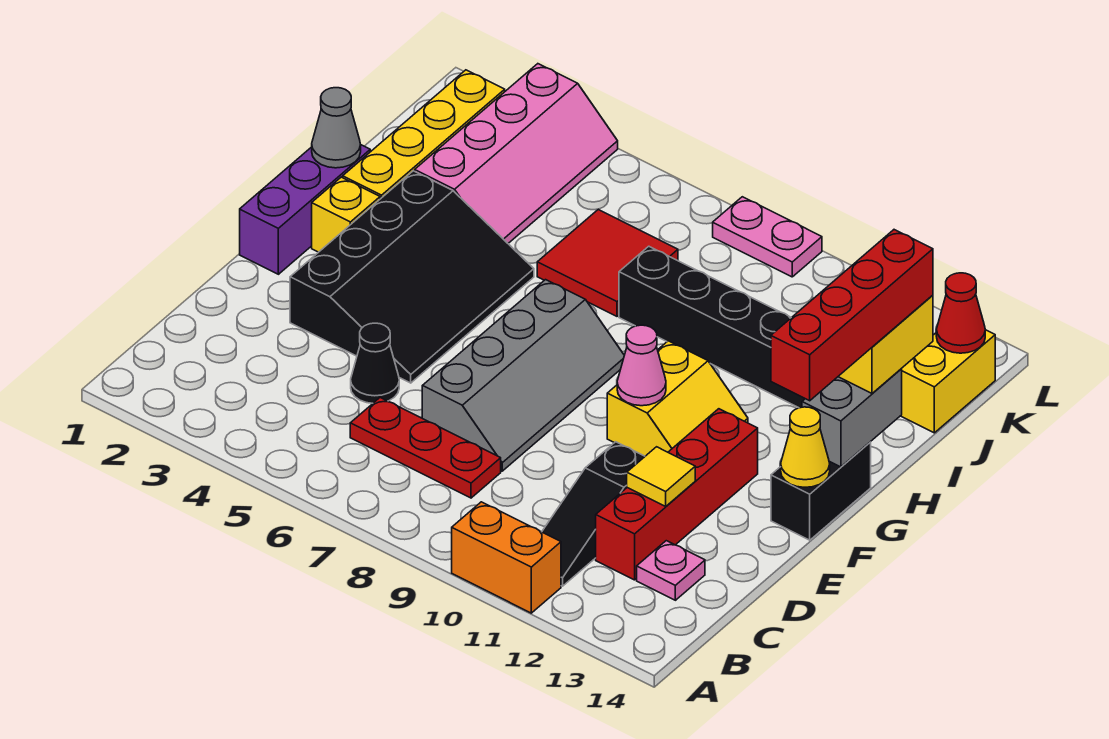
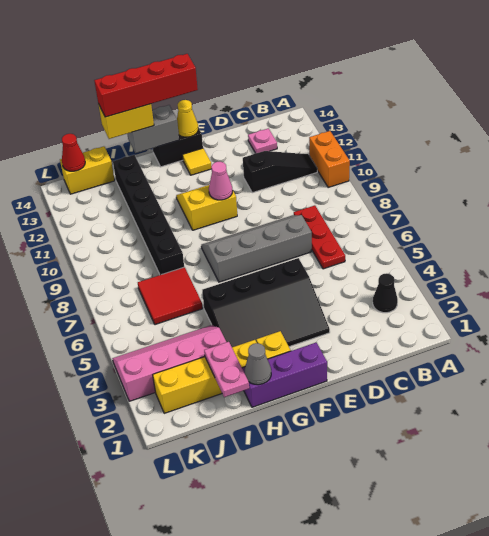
red brick C12:F12 level 1 -> none
black cone D5 level 1 -> black cone B3 level 1
yellow tile D12 level 2 -> yellow tile F13 level 1
black slope E3:H5 level 1 top 3 -> black slope E3:H5 level 1 top 5
pink plate L8:L9 level 1 -> pink plate I1:I2 level 2

